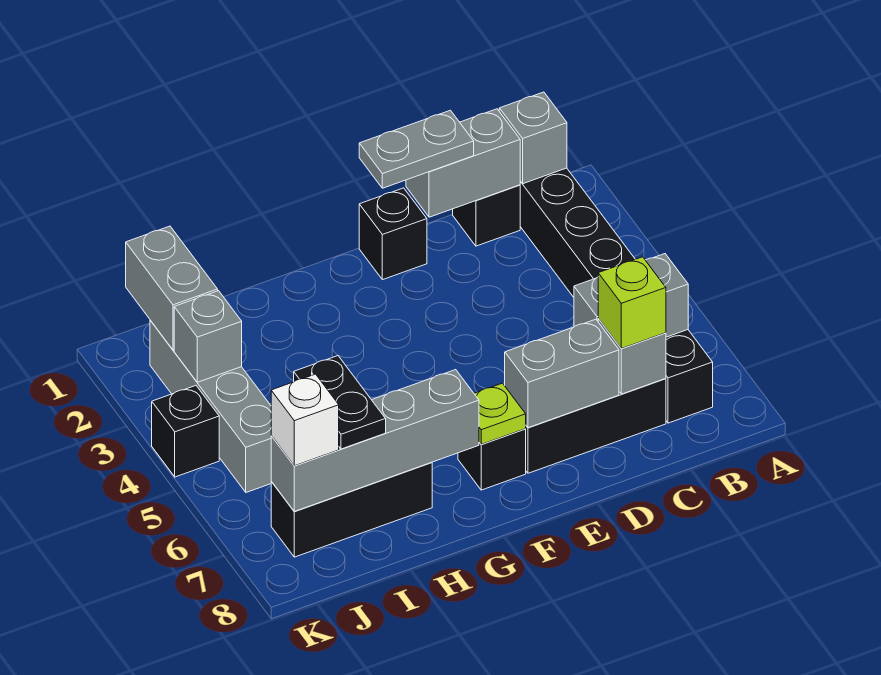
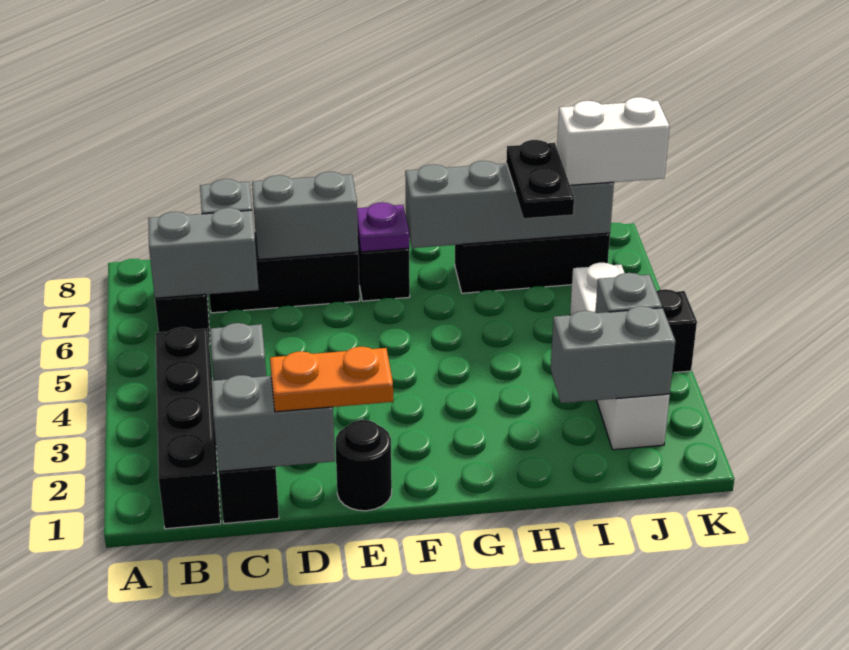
grey brick B1 level 2 -> grey brick C4 level 1
lime brick C7 level 3 -> none
grey plate D1:E1 level 3 -> orange plate D1:E1 level 3
black brick E1 level 1 -> black round brick E1 level 1
lime plate F7 level 2 -> purple plate F7 level 2
grey brick J1:J2 level 2 -> grey brick I2:J2 level 2
grey brick J2:J5 level 1 -> white brick J2:J5 level 1
white brick J7 level 3 -> white brick J7:K7 level 3

